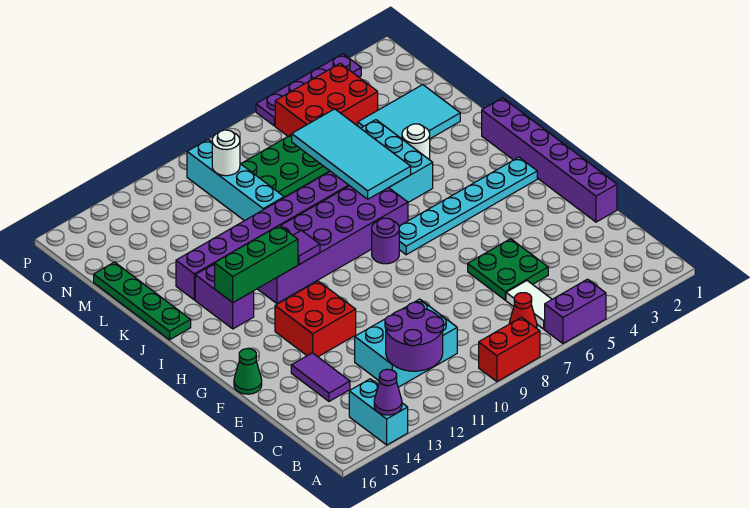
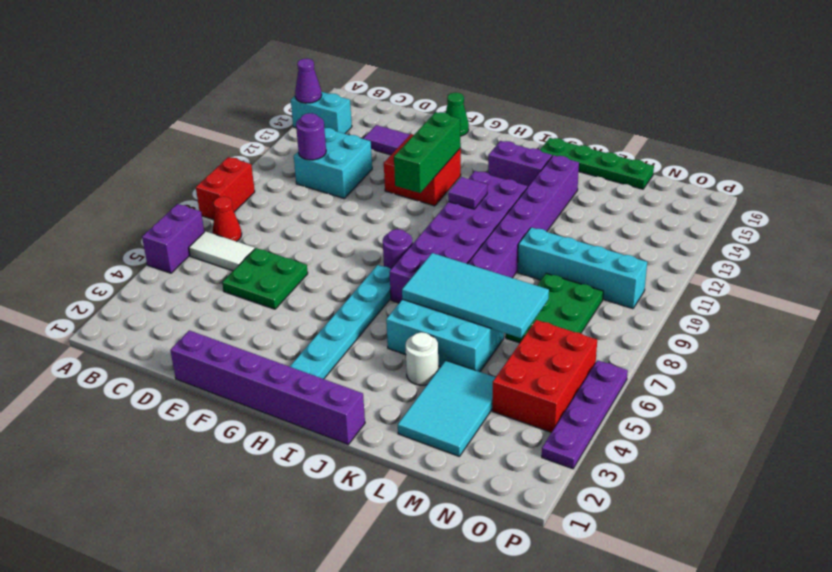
purple round brick B11:C12 level 2 -> purple round brick C11 level 2
cyan brick C10:D12 level 1 -> cyan brick C11:D12 level 1
green brick I12:I14 level 2 -> green brick G11:G13 level 2
white round brick N10 level 2 -> none

